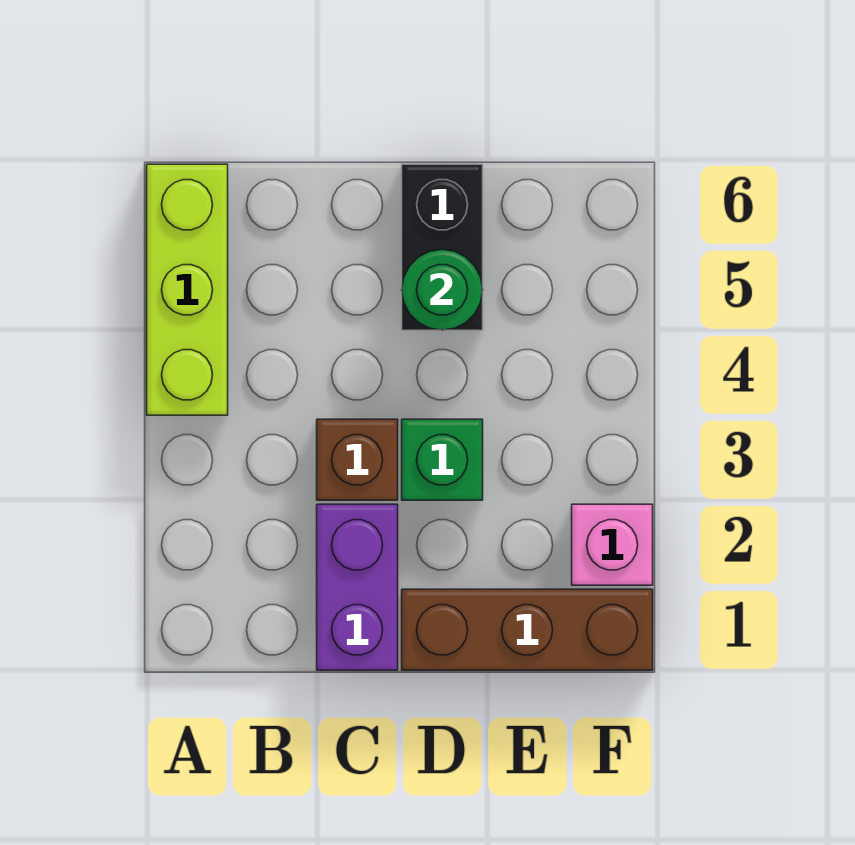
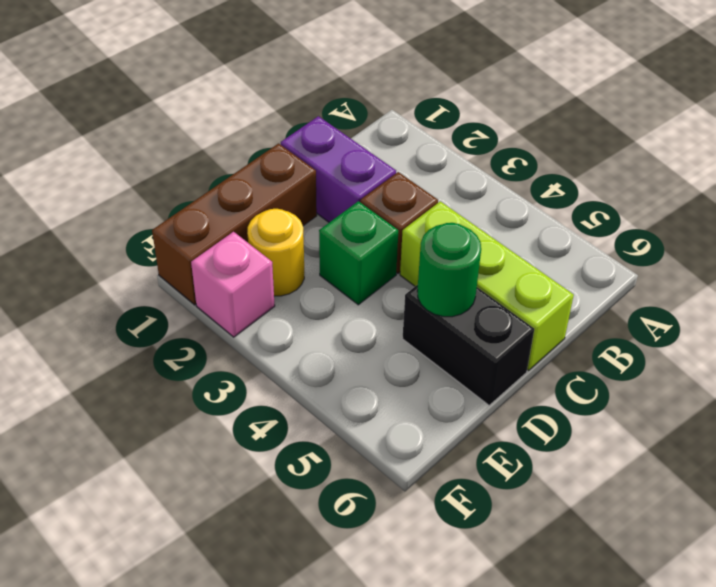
lime brick A4:A6 level 1 -> lime brick C4:C6 level 1
none -> yellow round brick E2 level 1

